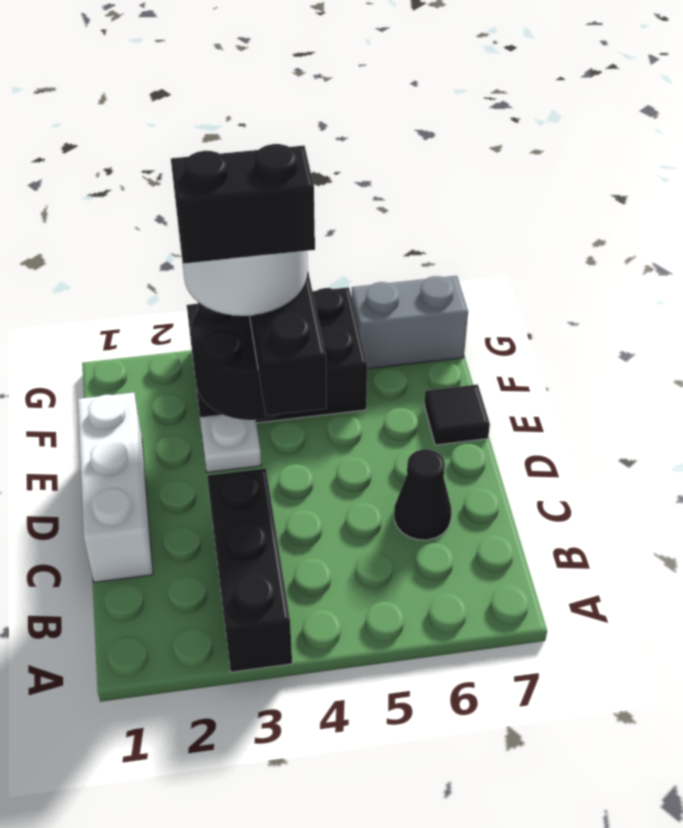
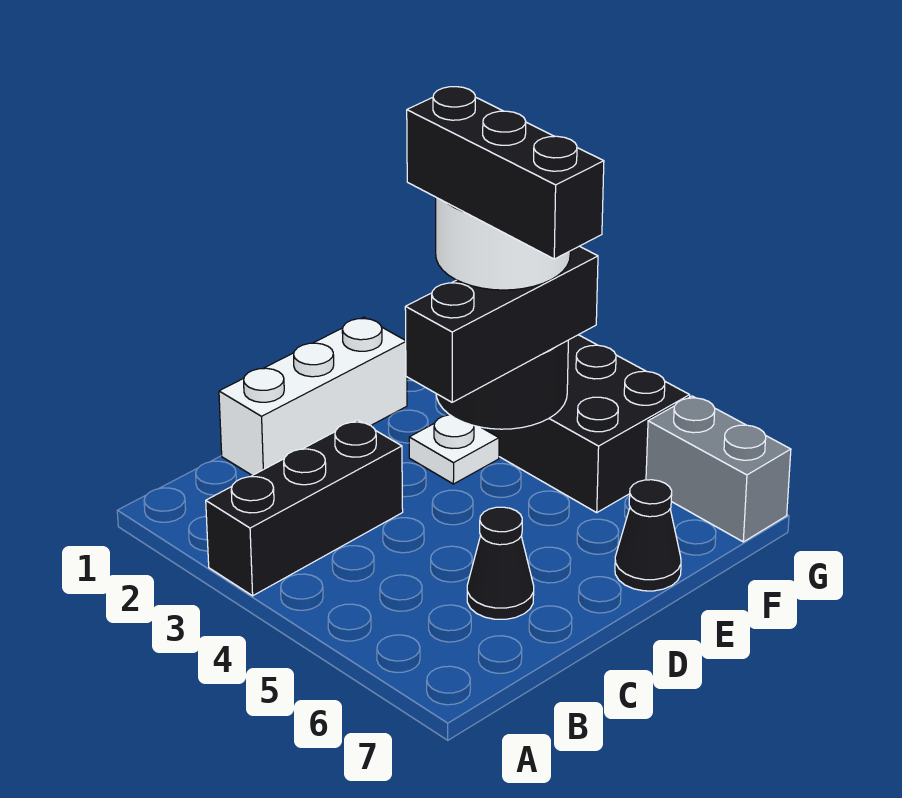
black brick E3:E4 level 5 -> black brick E3:E5 level 5
black tile E7 level 1 -> black cone E7 level 1

